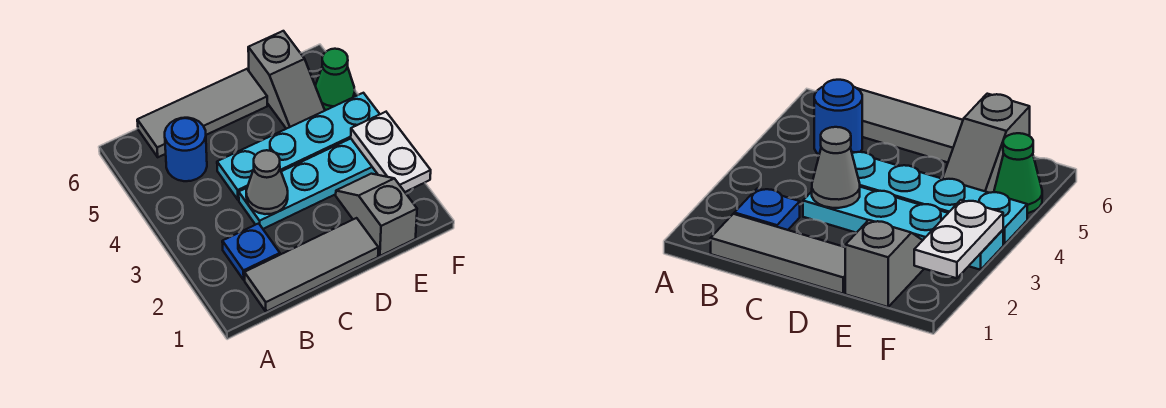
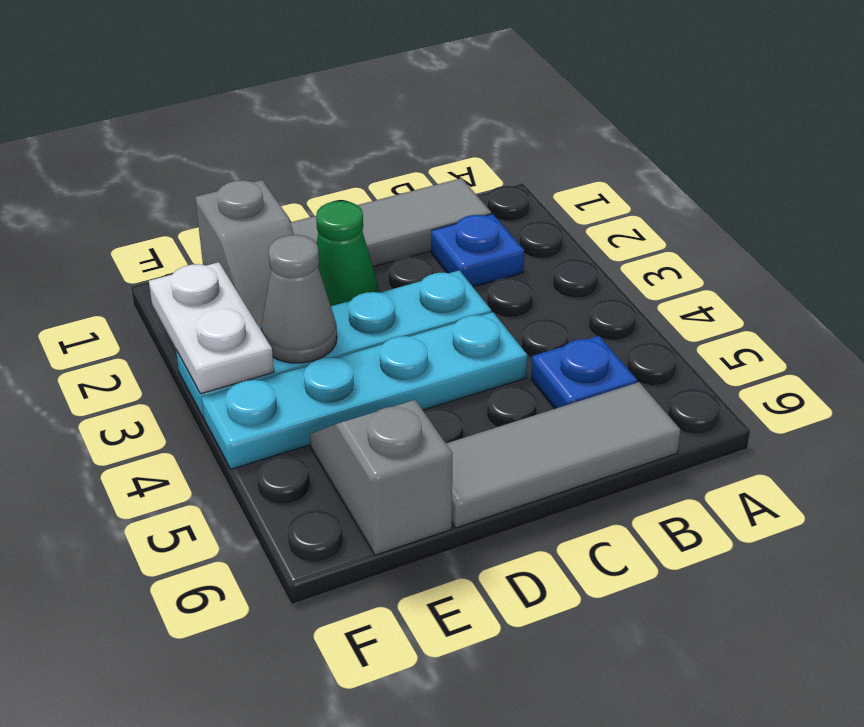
blue round brick B5 level 1 -> blue plate B5 level 1
grey cone C3 level 2 -> grey cone E3 level 2
green cone F5 level 1 -> green cone D2 level 1

